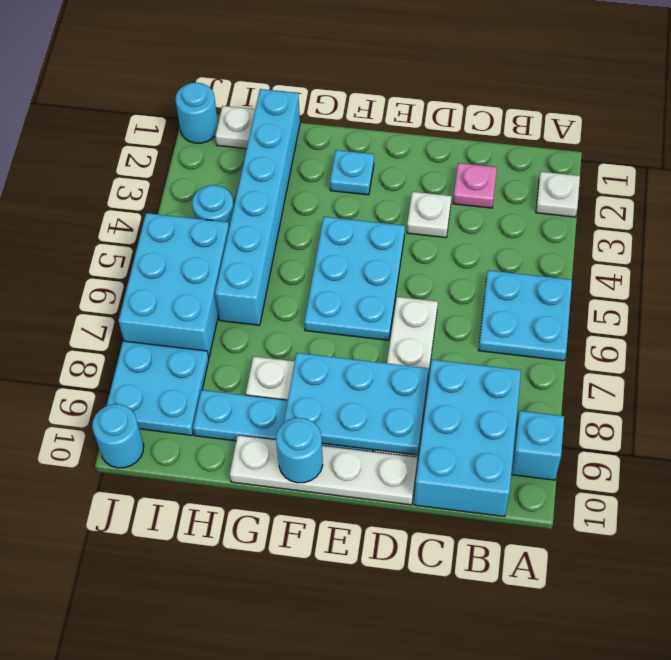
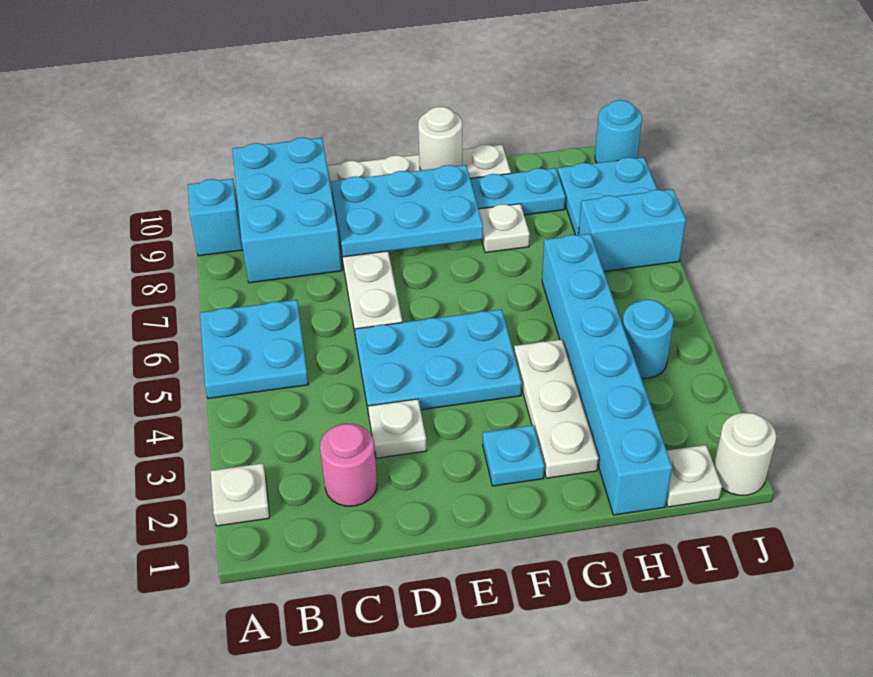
pink plate C2 level 1 -> pink round brick C2 level 1
cyan plate E4:F6 level 1 -> cyan plate D4:F5 level 1
cyan round brick F10 level 2 -> white round brick F10 level 2
none -> white plate G2:G4 level 1
cyan brick I5:J7 level 1 -> cyan brick I7:J7 level 1
cyan round brick J1 level 1 -> white round brick J1 level 1

